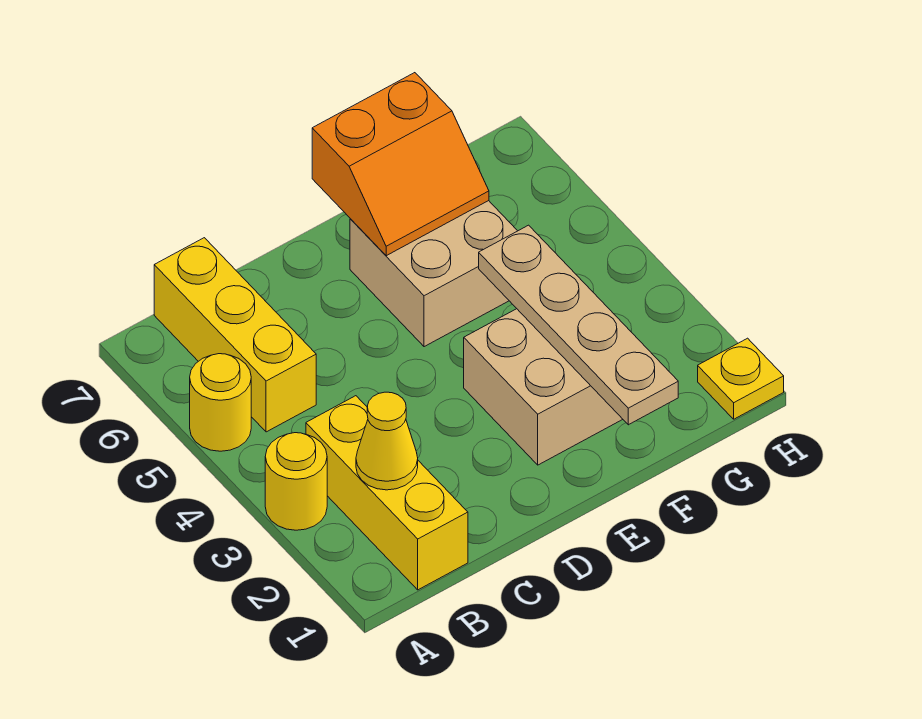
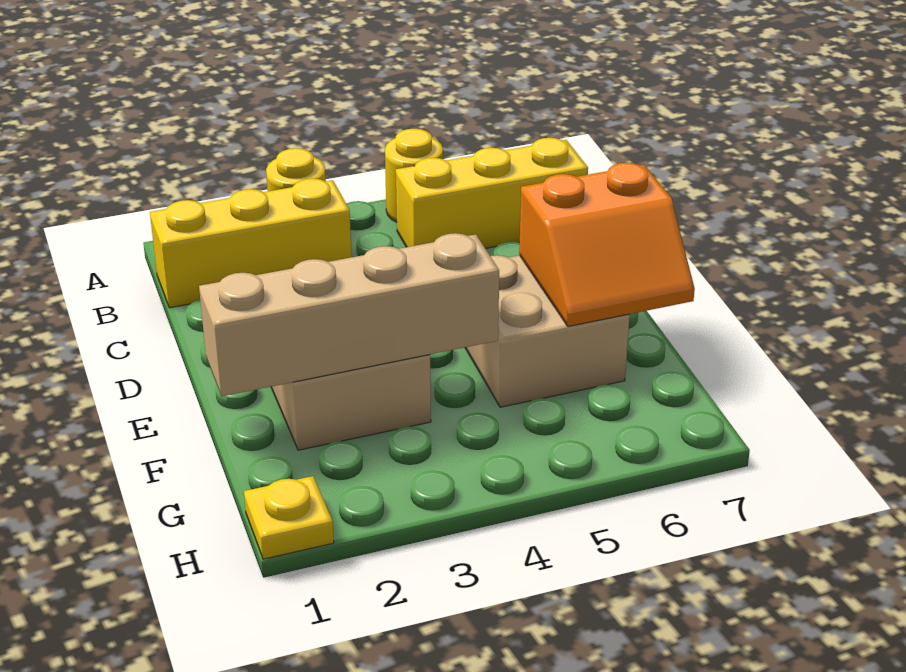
yellow cone B2 level 2 -> none
orange slope E6:F7 level 2 top 7 -> orange slope E6:F7 level 2 top E
tan plate F1:F4 level 2 -> tan brick F1:F4 level 2

